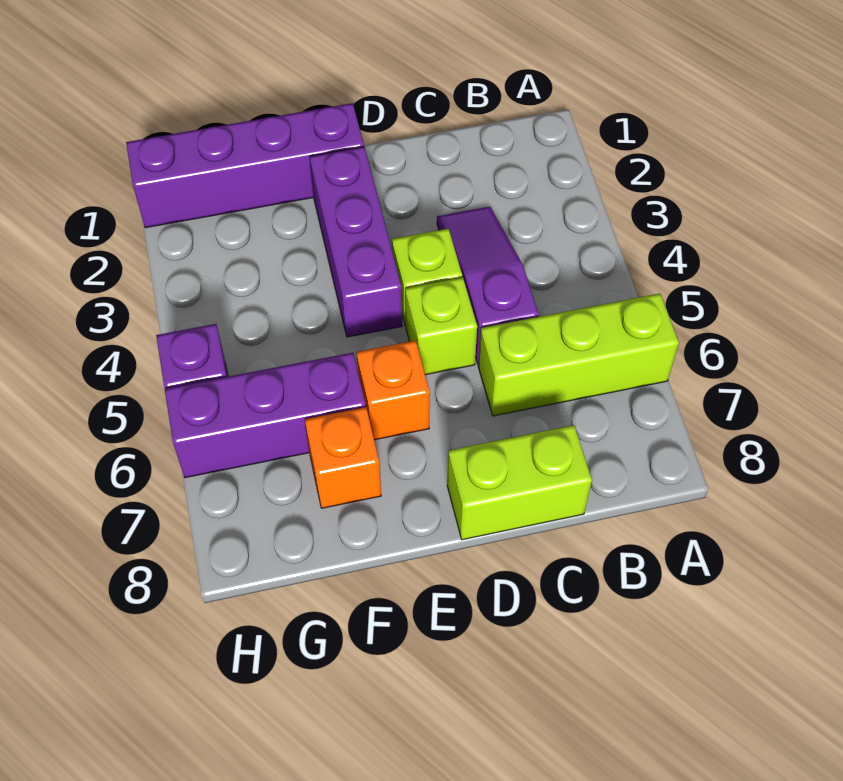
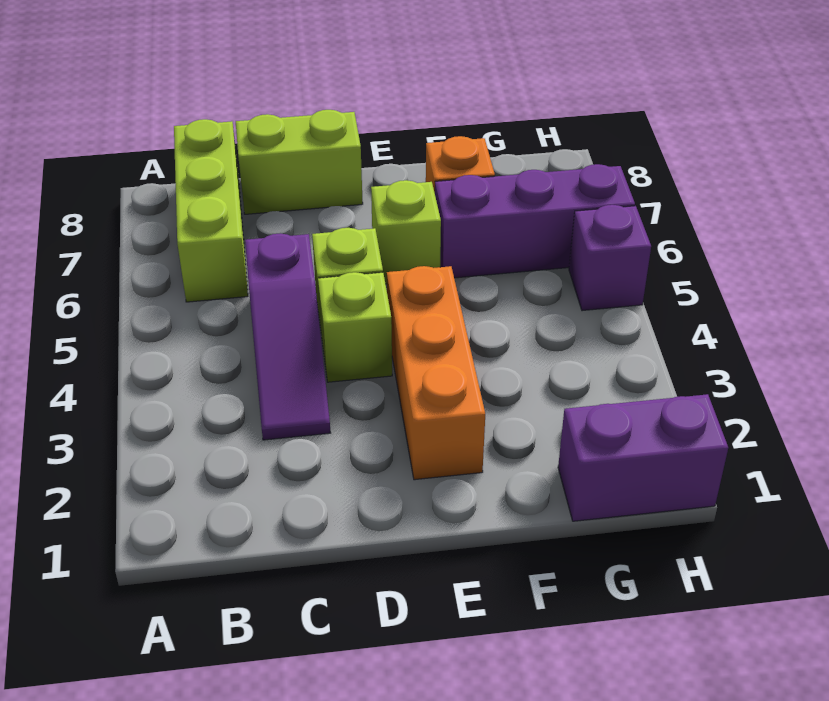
lime brick A6:C6 level 1 -> lime brick B6:B8 level 1
purple brick E1:H1 level 1 -> purple brick G1:H1 level 1
purple brick E2:E4 level 1 -> orange brick E2:E4 level 1
orange brick E6 level 1 -> lime brick E6 level 1

